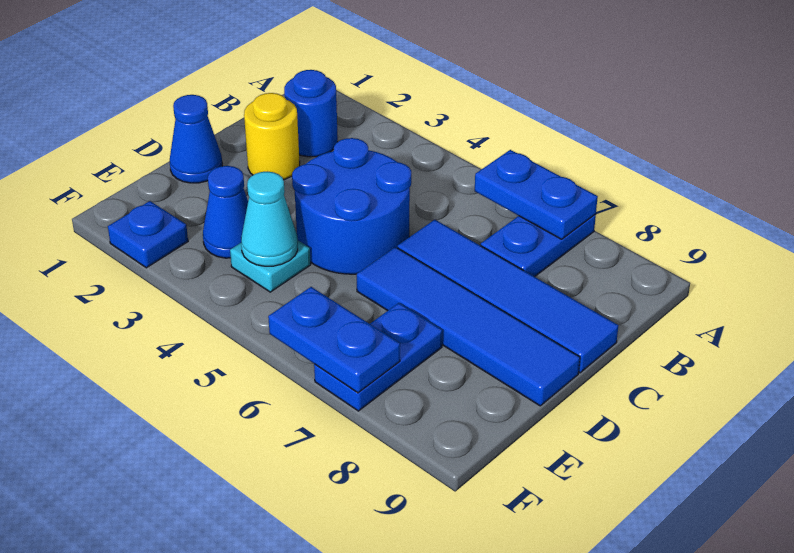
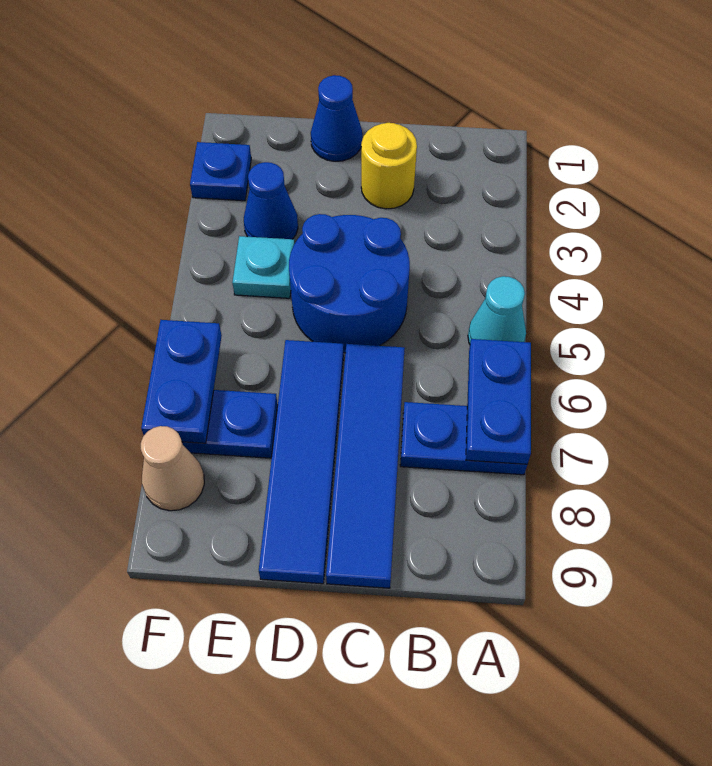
blue round brick B2 level 1 -> none
cyan cone E4 level 2 -> cyan cone A5 level 1
none -> tan cone F8 level 1

